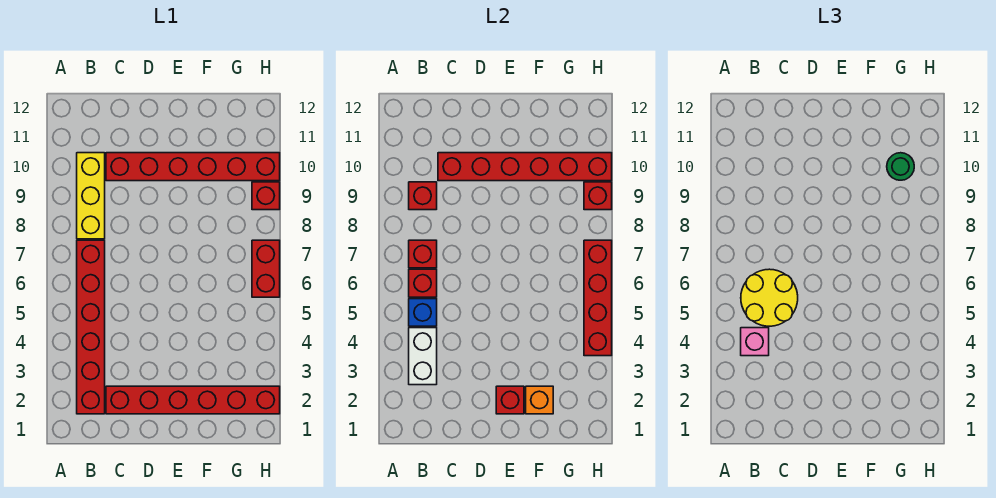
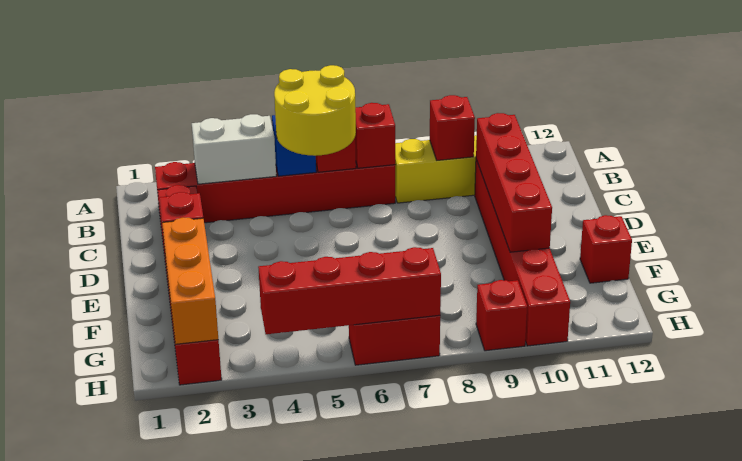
pink brick B4 level 3 -> none
red brick C10:H10 level 2 -> red brick C10:F10 level 2
orange brick F2 level 2 -> orange brick F2:H2 level 2
green round brick G10 level 3 -> none
red brick H9 level 2 -> red brick F12 level 1

